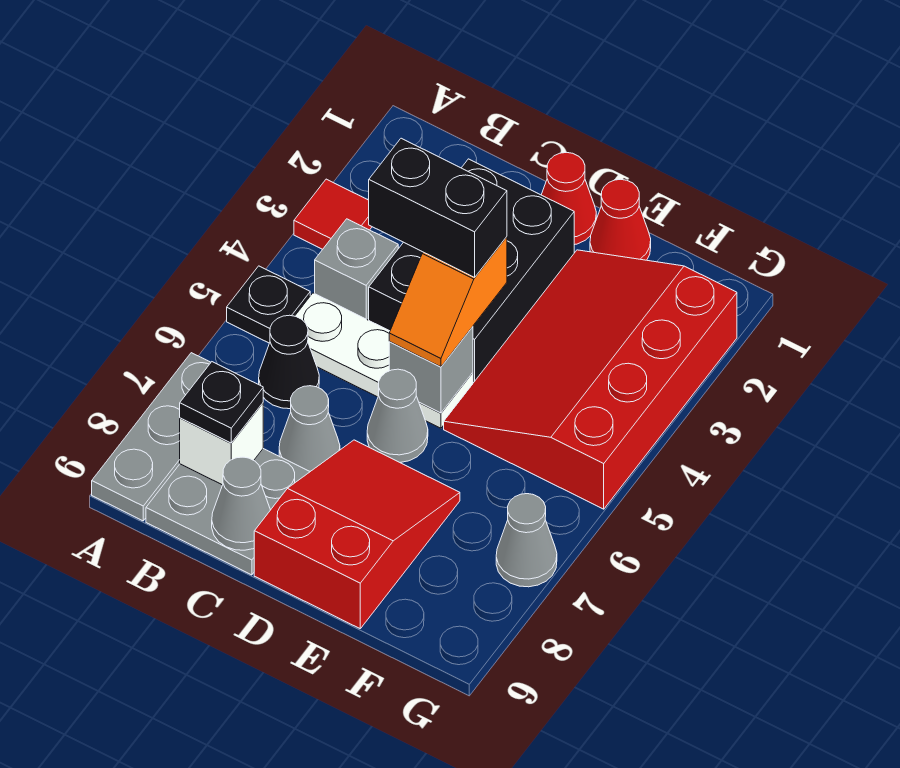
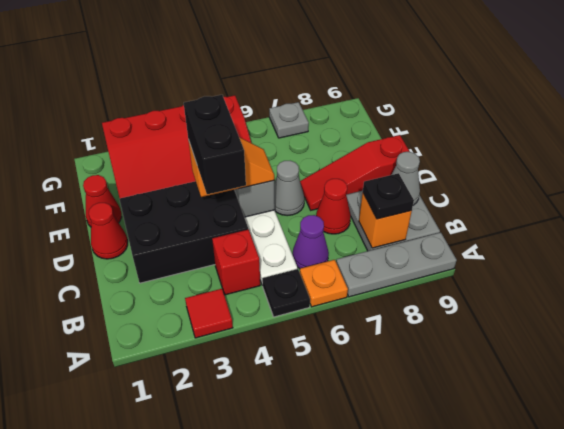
none -> orange plate A6 level 1
grey brick B4 level 1 -> red brick B4 level 1
black cone B6 level 1 -> purple cone B6 level 1
white brick B8 level 2 -> orange brick B8 level 2
grey cone C7 level 1 -> red cone C7 level 1
red slope D7:E9 level 1 top 9 -> red slope D7:D9 level 1 top 9
grey cone G7 level 1 -> grey plate G7 level 1

